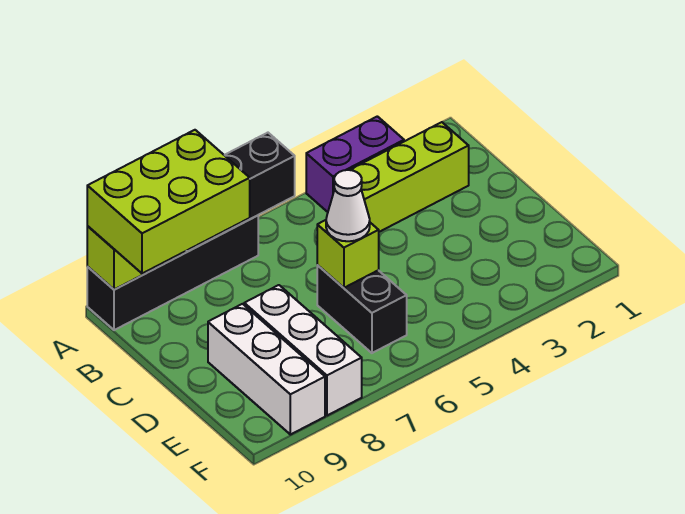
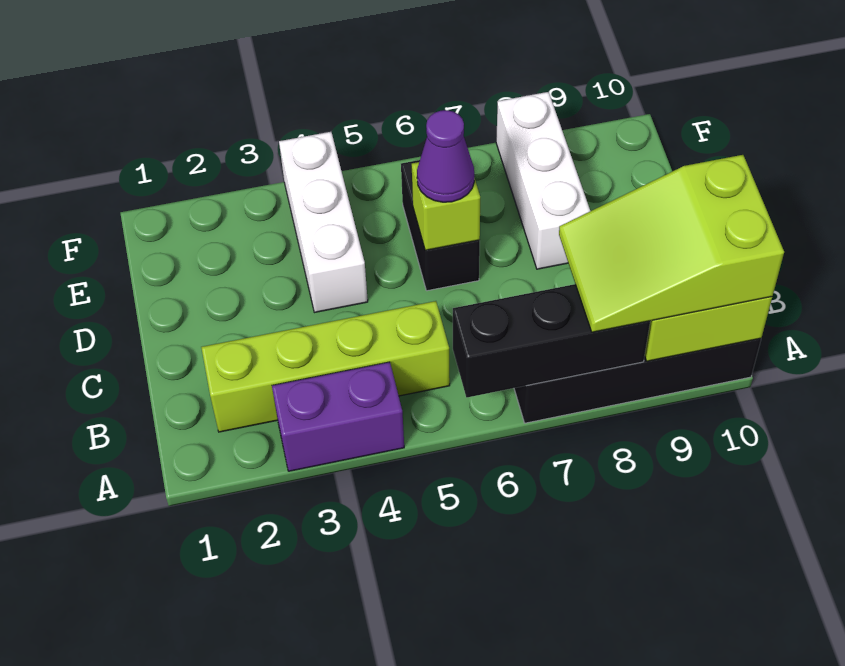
lime brick A8:B10 level 3 -> lime slope A8:B10 level 3 top 10
lime brick B2:B4 level 1 -> lime brick B2:B5 level 1
white cone D6 level 3 -> purple cone D6 level 3
white brick D9:F9 level 1 -> white brick D4:F4 level 1

